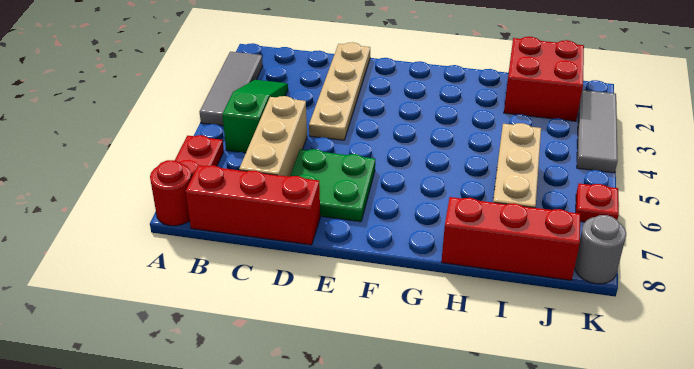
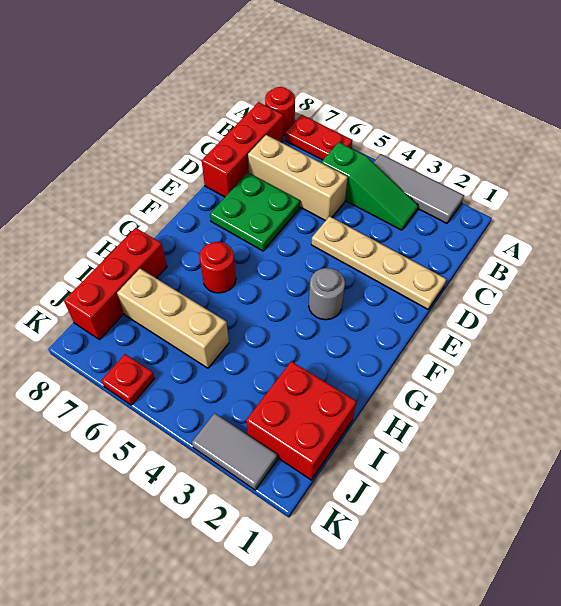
none -> red round brick G6 level 1
grey tile K2:K4 level 1 -> grey tile K2:K3 level 1
grey round brick K8 level 1 -> grey round brick F3 level 1

